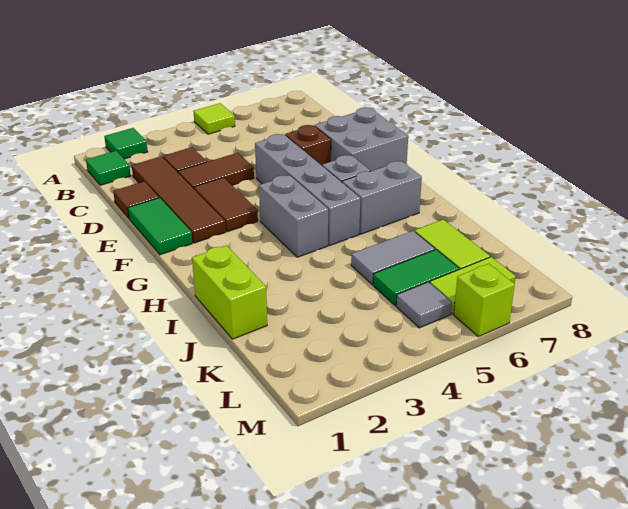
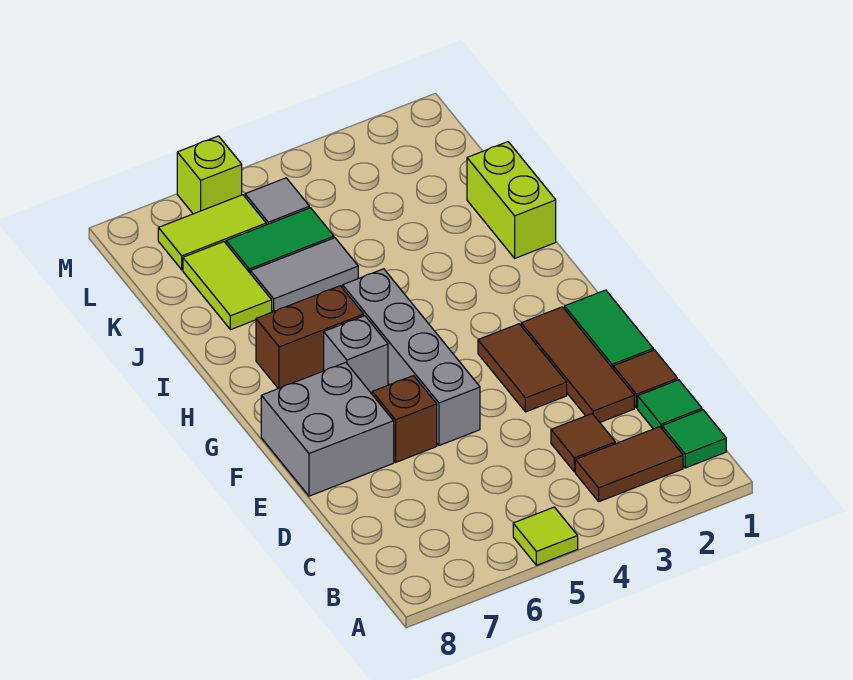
green tile A2 level 1 -> green tile C1 level 1
brown tile C2:F2 level 1 -> brown tile D2:F2 level 1
brown tile D3:D4 level 1 -> brown tile B2:B3 level 1
grey brick G4:H4 level 1 -> none
grey brick H6:H7 level 1 -> brown brick H6:H7 level 1

